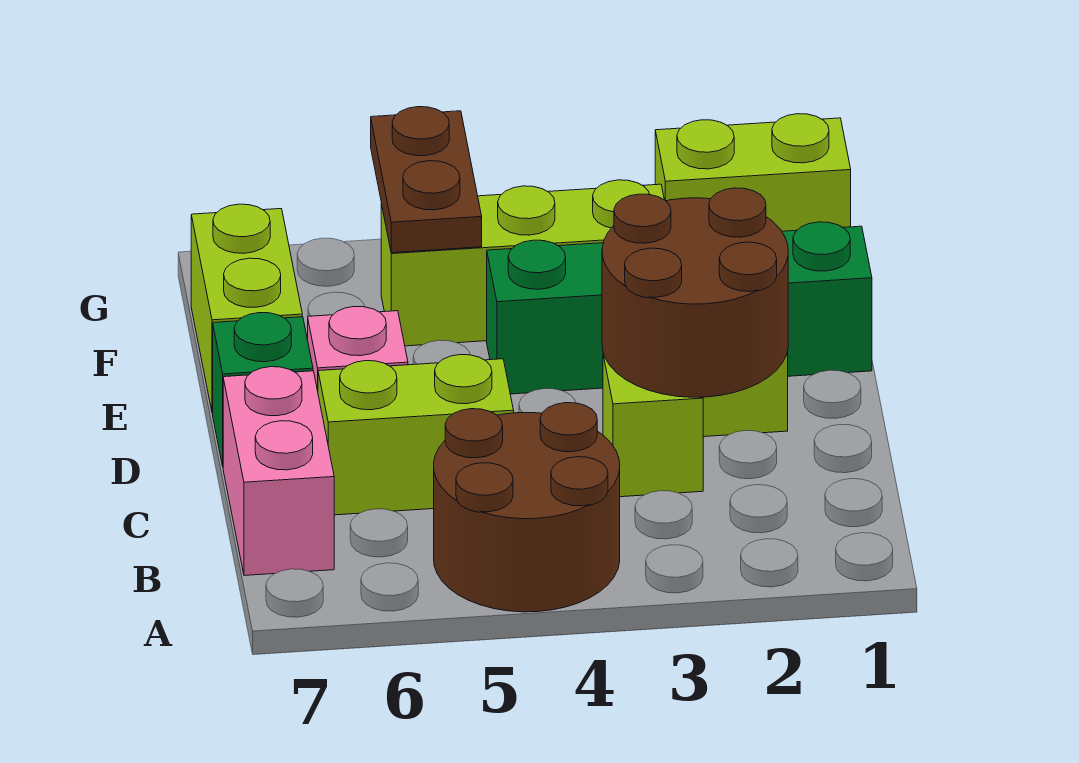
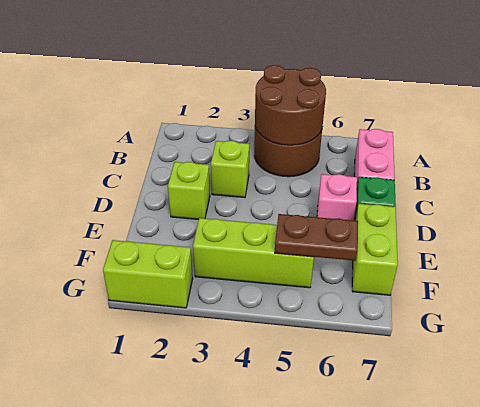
brown round brick C2:D3 level 2 -> brown round brick A4:B5 level 2
lime brick C5:C6 level 1 -> none
green brick E1:E4 level 1 -> none
brown plate F5:G5 level 2 -> brown plate F5:F6 level 2

